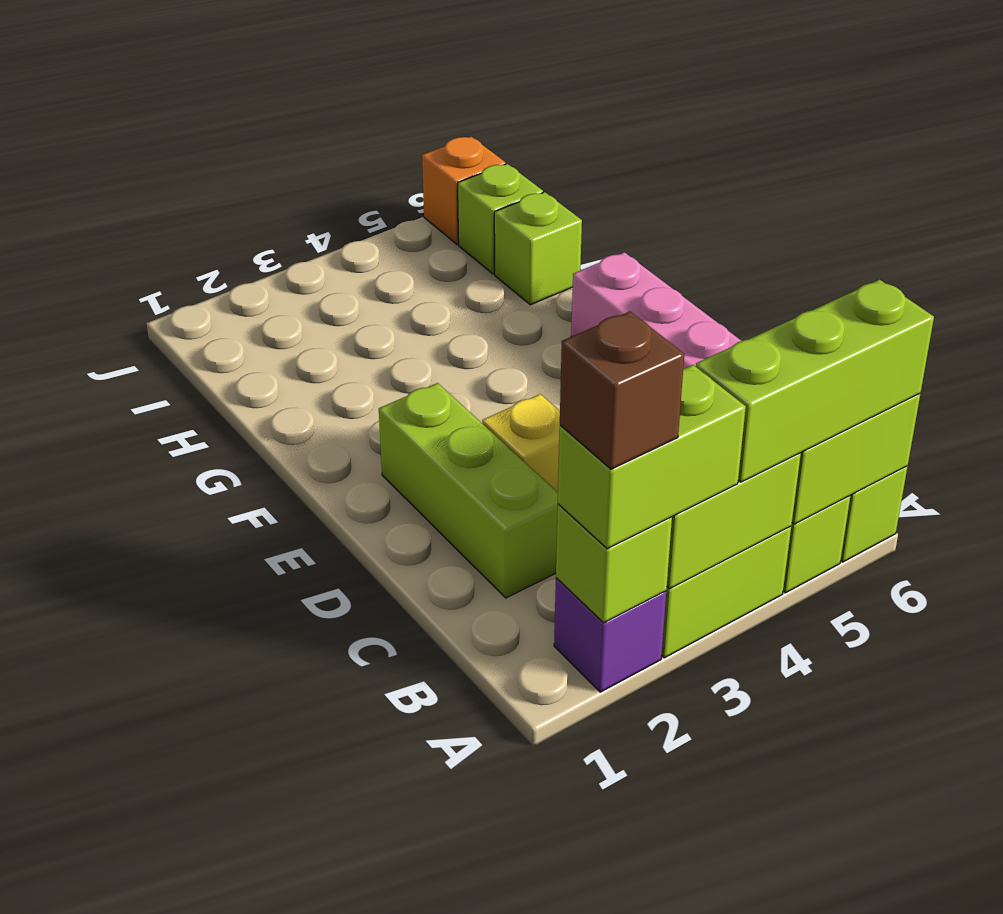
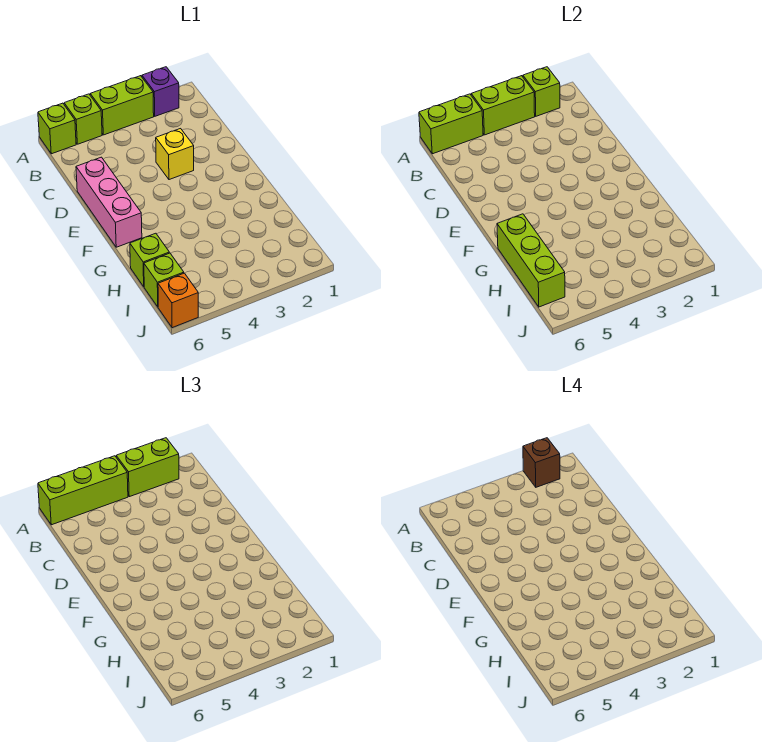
lime brick C2:E2 level 1 -> lime brick G6:I6 level 2

